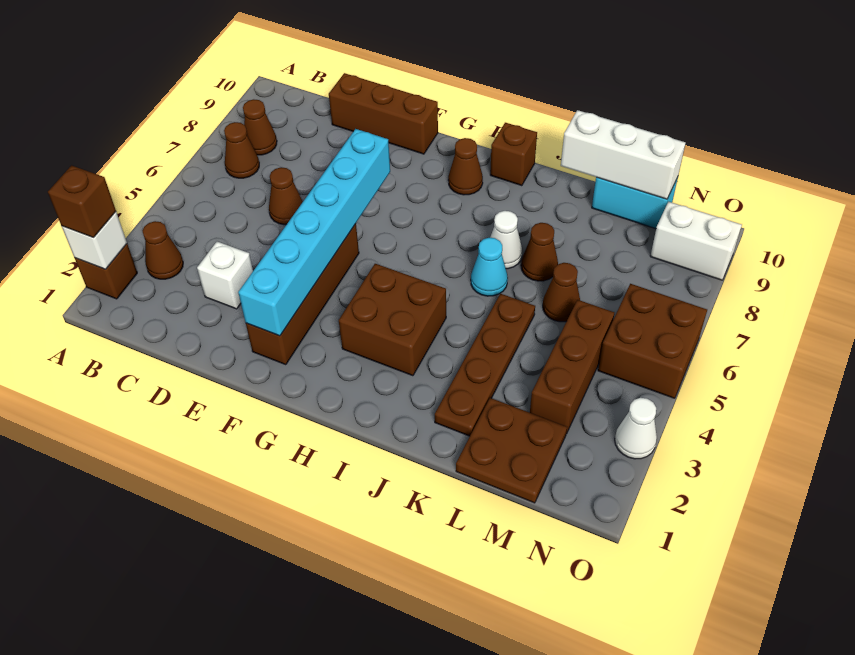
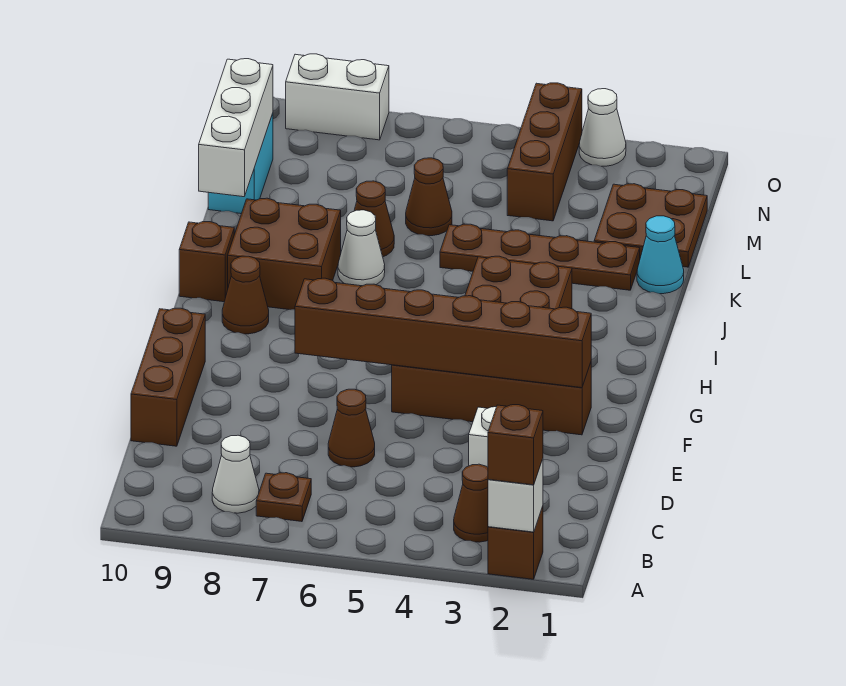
brown cone B7 level 1 -> brown plate B7 level 1
brown cone B8 level 1 -> white cone B8 level 1
cyan brick F2:F7 level 2 -> brown brick F2:F7 level 2
cyan cone J6 level 1 -> cyan cone K1 level 1
brown brick M3:M5 level 1 -> brown brick M4:O4 level 1
brown brick N5:O6 level 1 -> brown brick I8:J9 level 1
white brick N9:O9 level 1 -> white brick O8:O9 level 1

